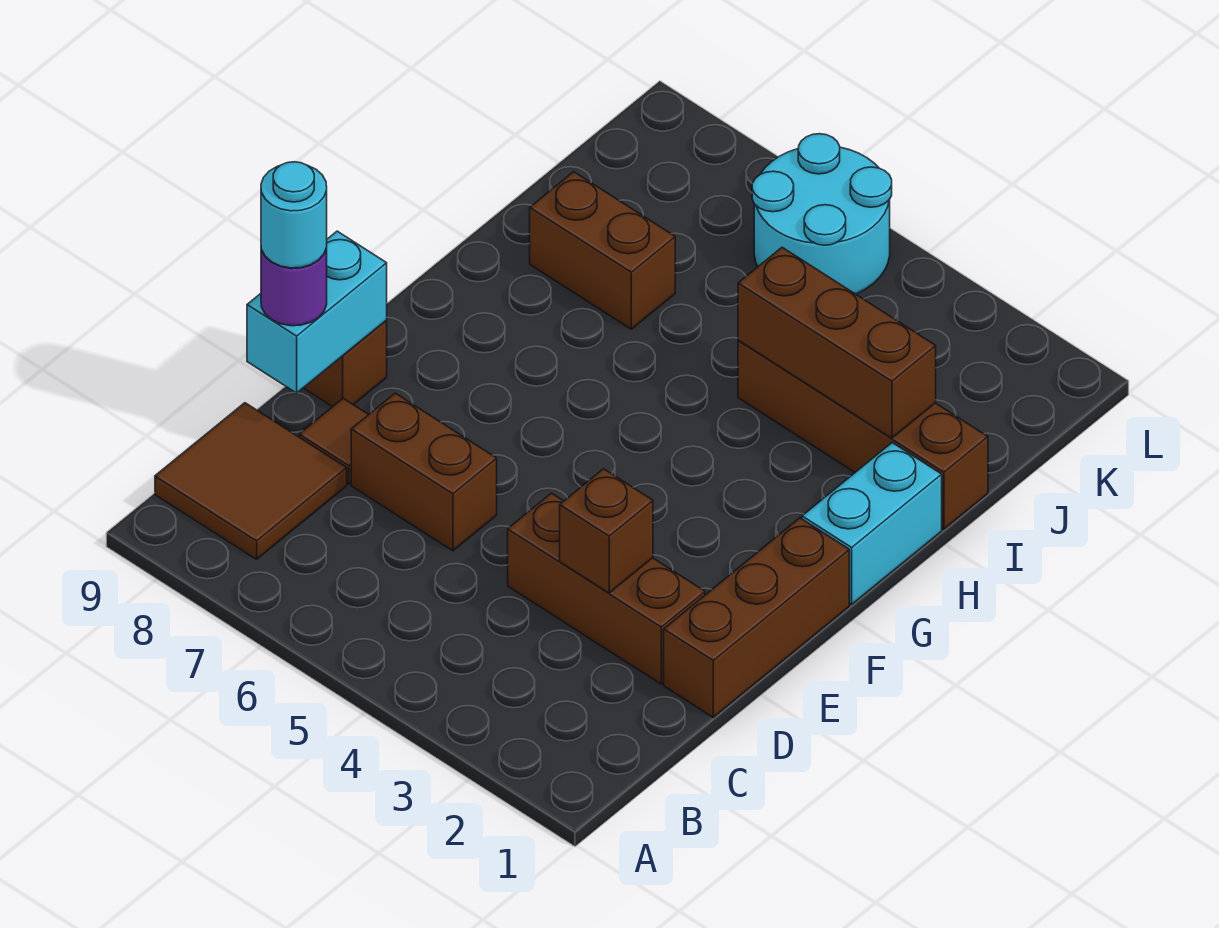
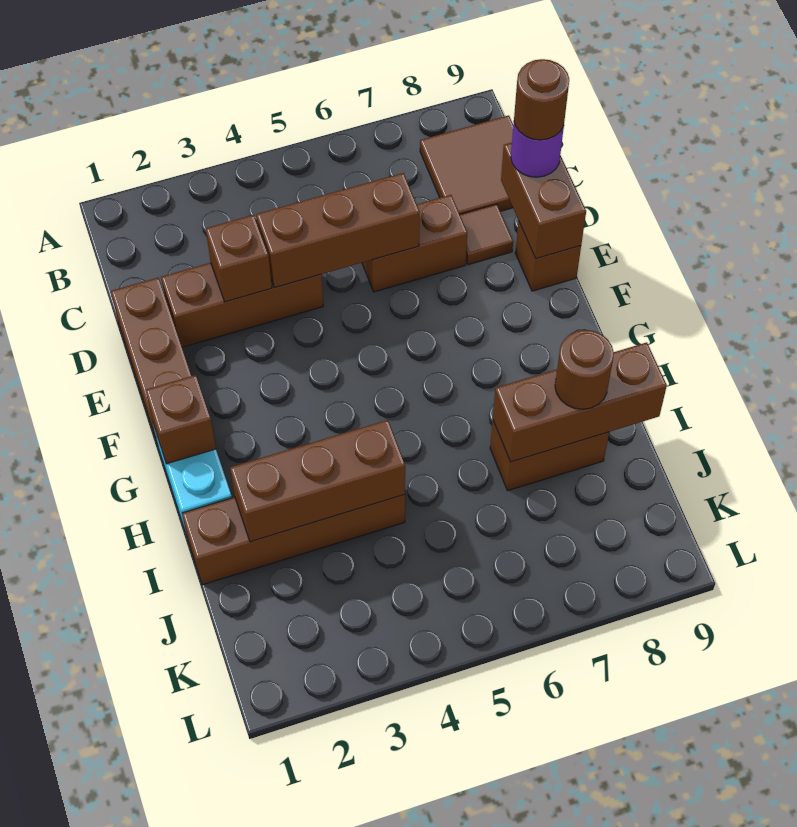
none -> brown brick D4:D6 level 2
cyan brick D9:E9 level 2 -> brown brick D9:E9 level 2
cyan round brick D9 level 4 -> brown round brick D9 level 4
none -> brown brick G1 level 2
none -> brown brick I7:I9 level 2
none -> brown round brick I8 level 3
cyan round brick K5:L6 level 1 -> none

